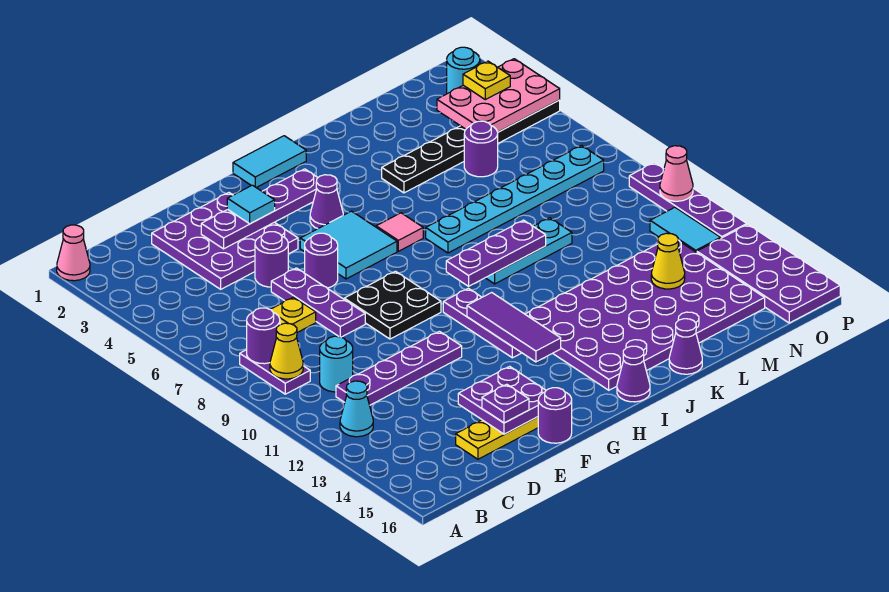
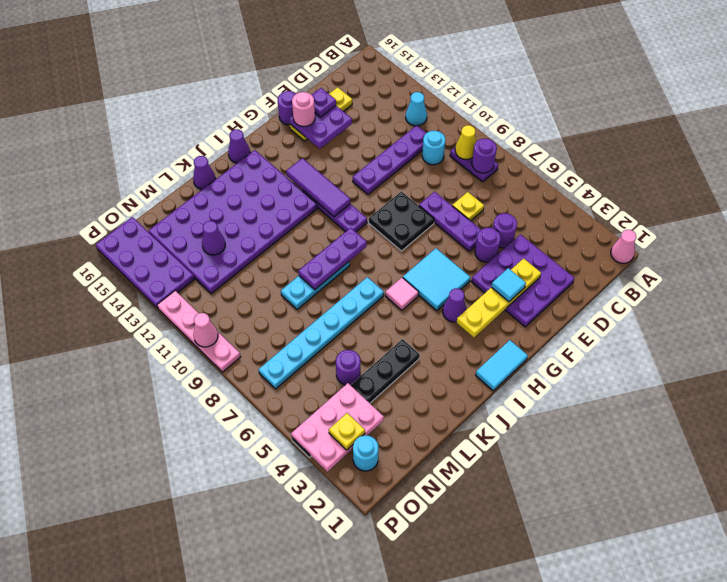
purple plate E3:H3 level 2 -> yellow plate E3:H3 level 2
purple round brick F6 level 1 -> purple round brick D5 level 1
none -> pink round brick F15 level 3
yellow cone M13 level 2 -> purple cone M13 level 2
cyan tile O11:O12 level 1 -> none
purple plate P9:P12 level 1 -> pink plate P9:P12 level 1

